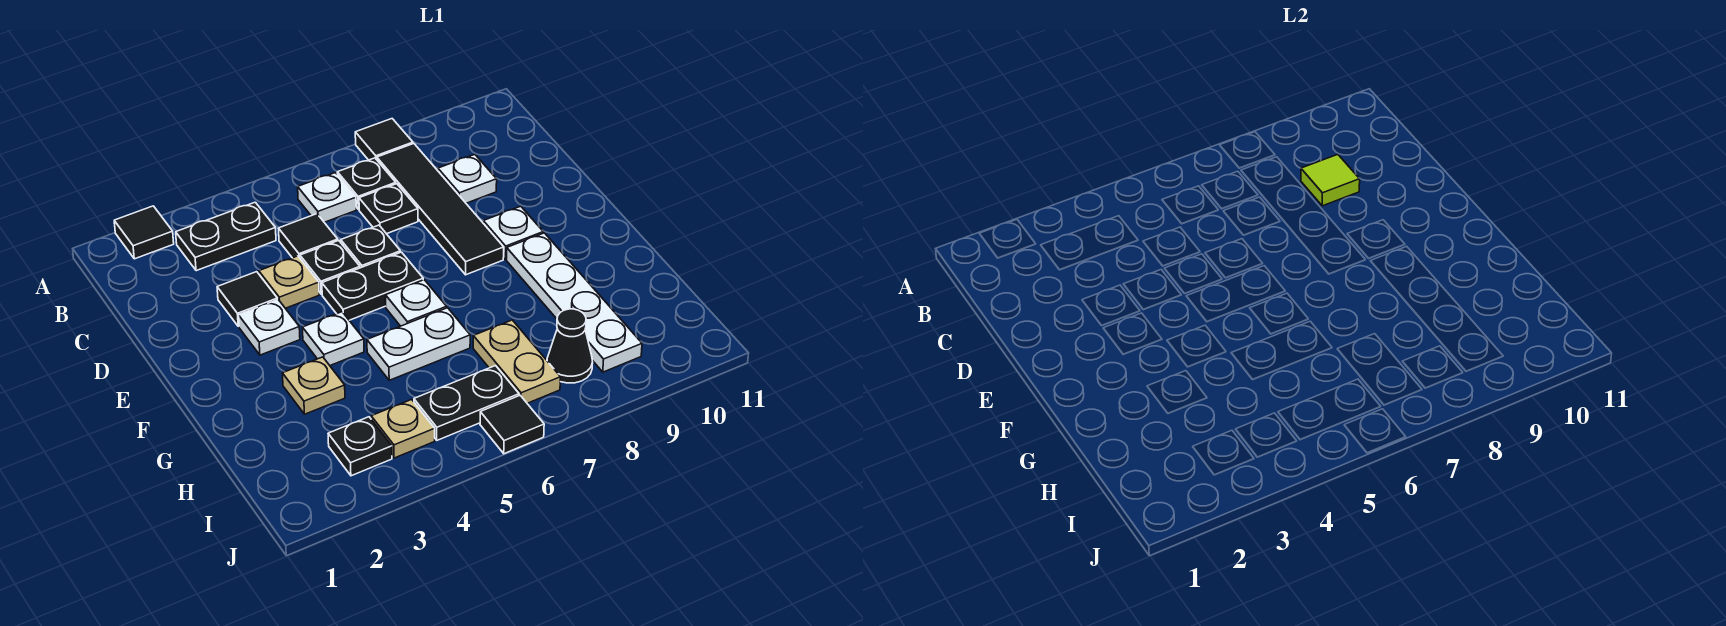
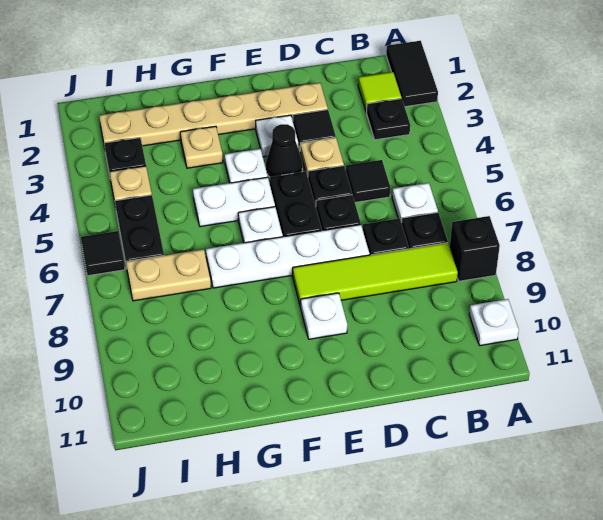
black tile A2 level 1 -> black tile A1:A2 level 1
black tile A8 level 1 -> black brick A8 level 1
black plate B3:B4 level 1 -> black plate B3 level 1
black tile B8:E8 level 1 -> lime tile B8:E8 level 1
white plate C9 level 1 -> white plate A10 level 1
lime tile C9 level 2 -> lime tile B2 level 1
none -> tan plate D2:I2 level 1
white plate F9:I9 level 1 -> white plate D7:G7 level 1
white plate G5:G6 level 1 -> white plate F5:G5 level 1
black cone I8 level 1 -> black cone E4 level 1

